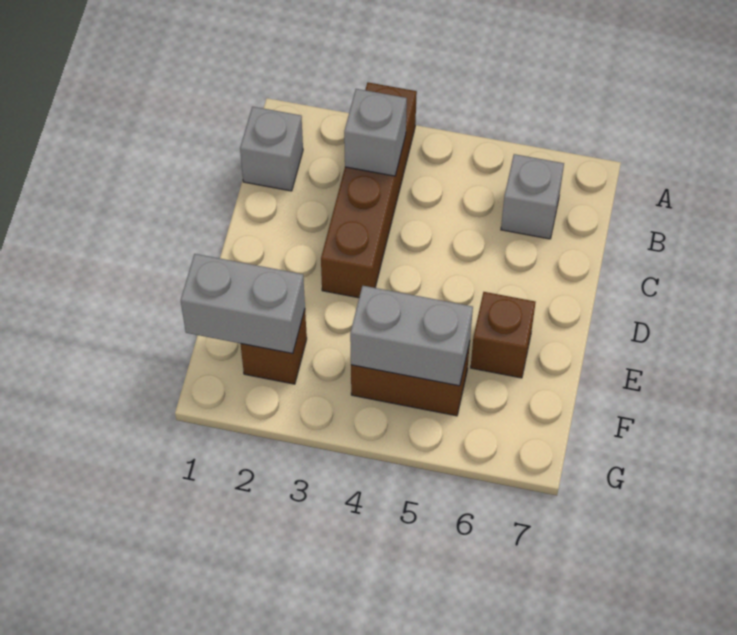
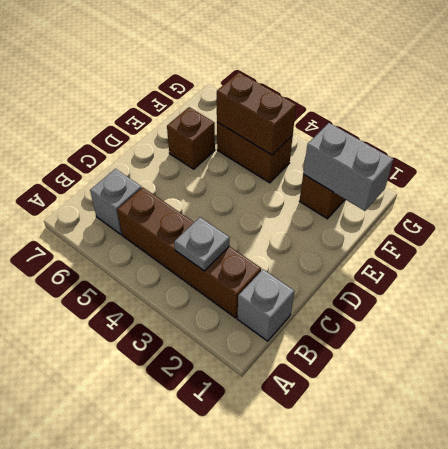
brown brick A3:D3 level 1 -> brown brick B2:B5 level 1
grey brick B3 level 2 -> grey plate B3 level 2
grey brick F4:F5 level 2 -> brown brick F4:F5 level 2

